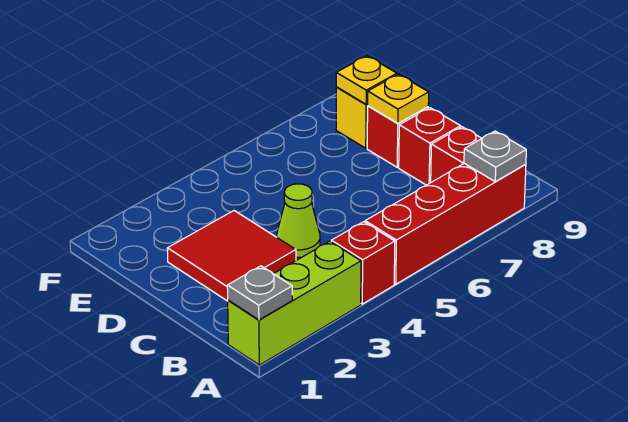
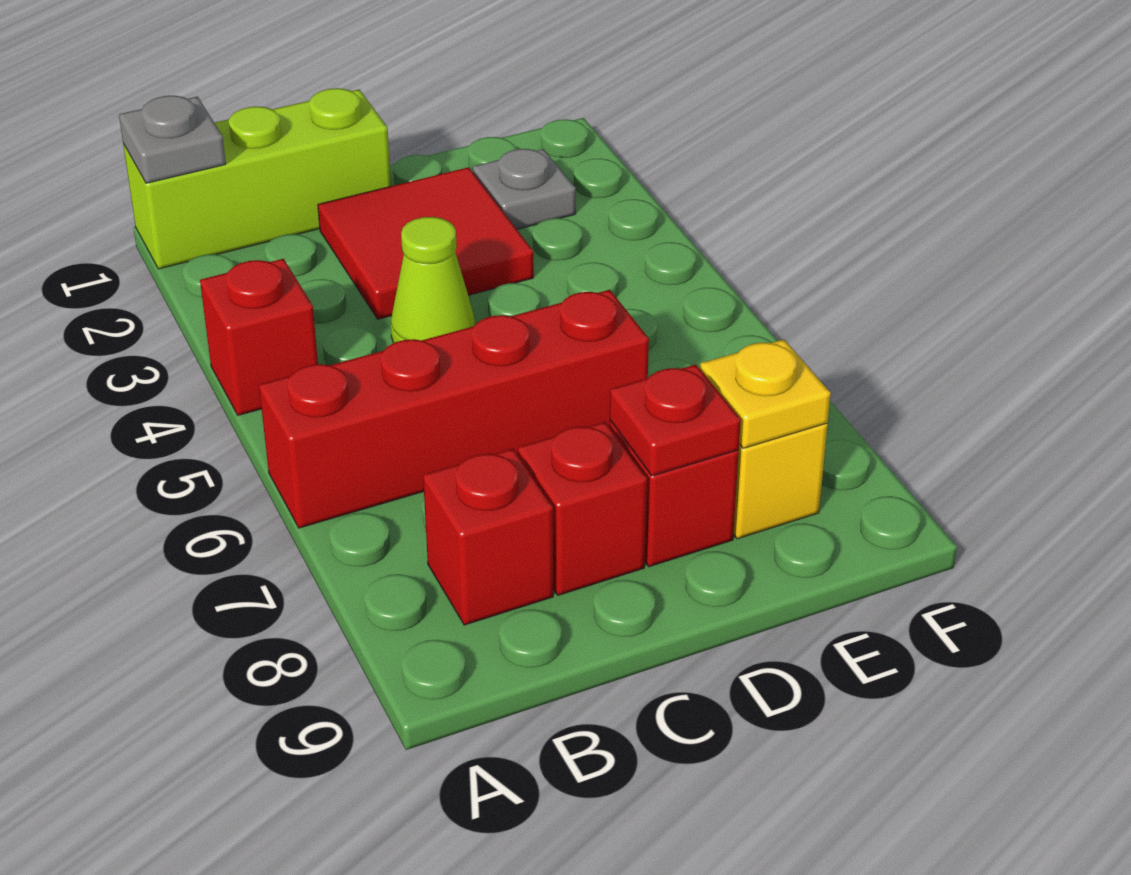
lime brick A1:A3 level 1 -> lime brick A1:C1 level 1
red brick A5:A8 level 1 -> red brick A6:D6 level 1
grey plate A8 level 2 -> grey plate E2 level 1
yellow plate D8 level 2 -> red plate D8 level 2

